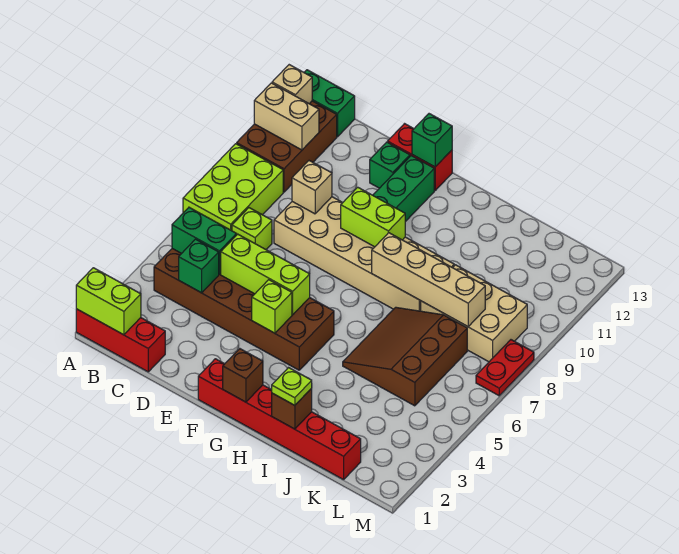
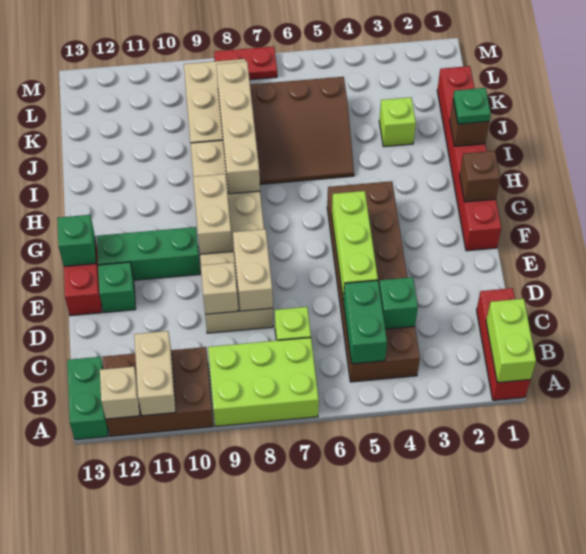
none -> tan brick D8:E8 level 2
lime brick F4 level 2 -> lime brick J3 level 1
lime brick F9:G9 level 2 -> tan brick F9:G9 level 2
lime plate I1 level 3 -> green plate I1 level 3

